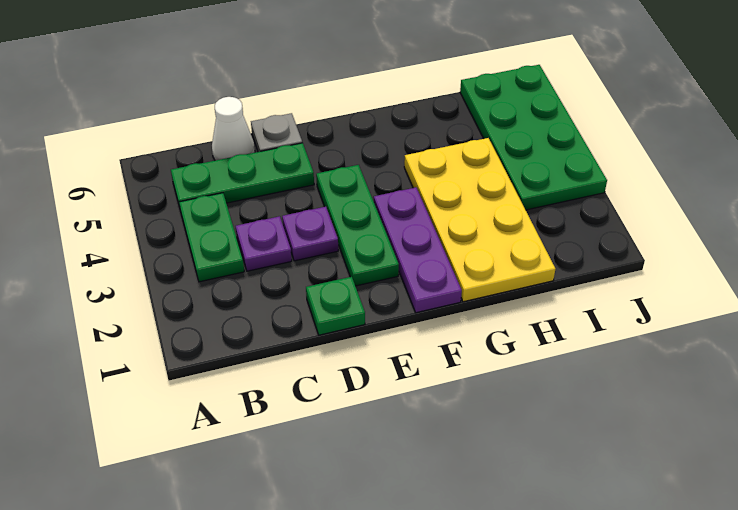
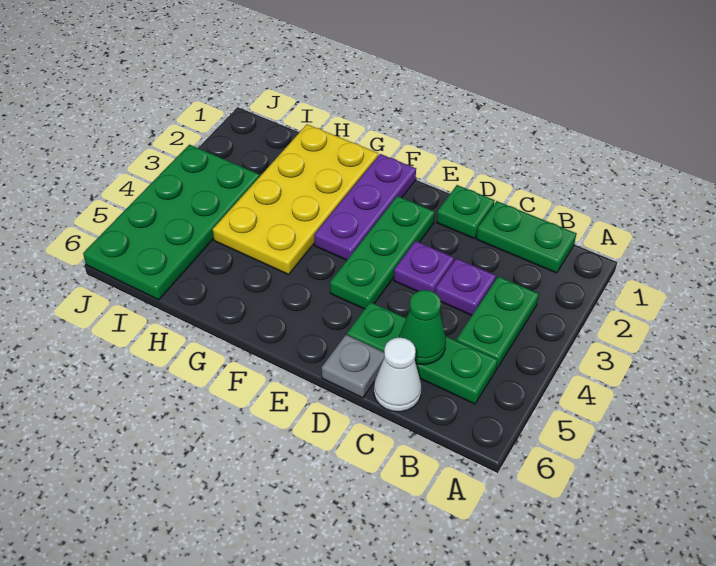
none -> green plate B1:C1 level 1
none -> green cone C5 level 2

